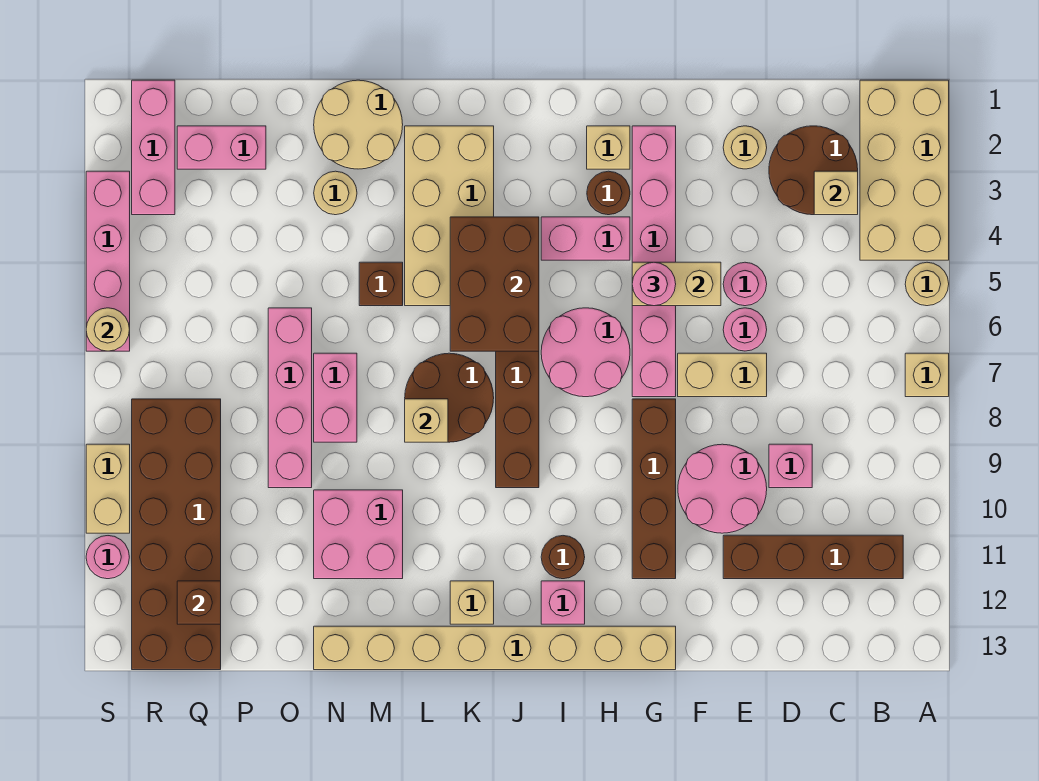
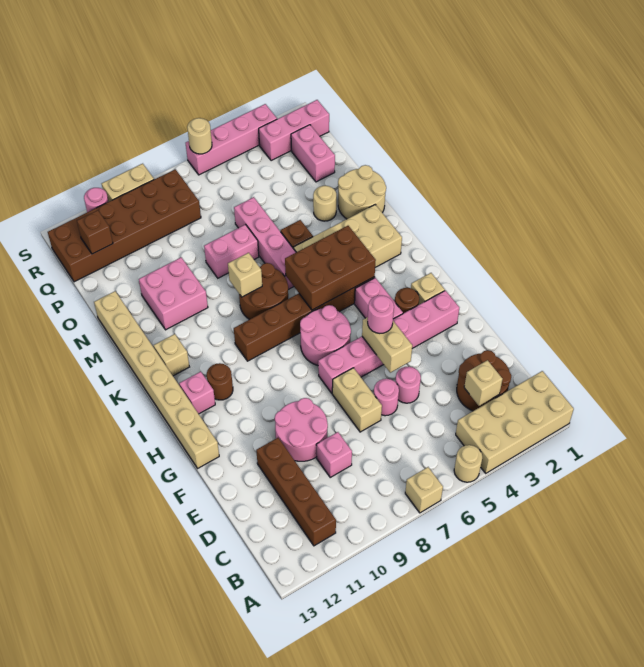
tan round brick E2 level 1 -> none
brown brick G8:G11 level 1 -> none
pink brick O6:O9 level 1 -> pink brick L6:O6 level 1

